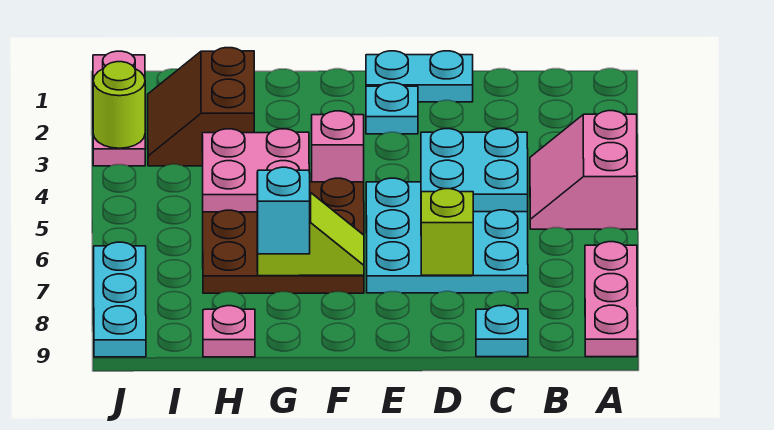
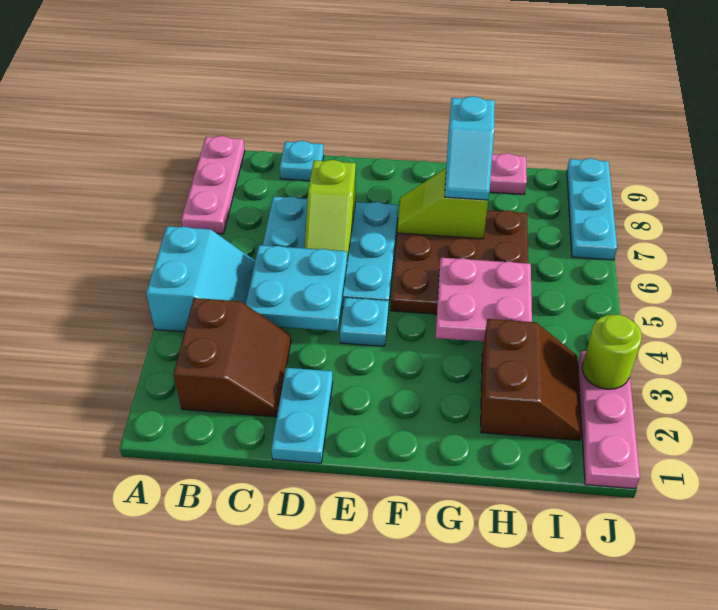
pink slope A4:B5 level 1 top A -> cyan slope A4:B5 level 1 top A
none -> brown slope B2:C3 level 1 top B
cyan plate D1:E1 level 1 -> cyan plate D1:D2 level 1
cyan plate E2 level 1 -> cyan plate E4 level 1
pink brick F4 level 1 -> none

